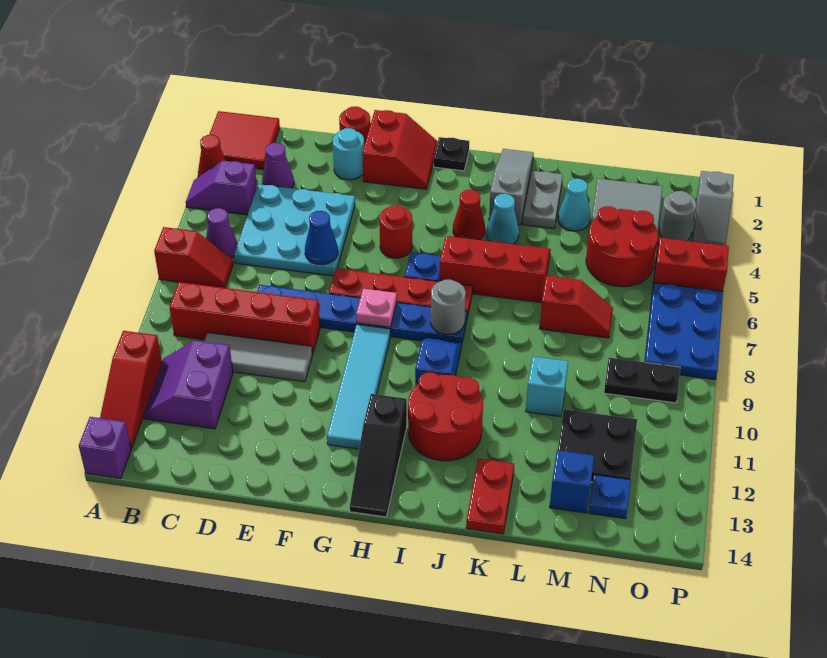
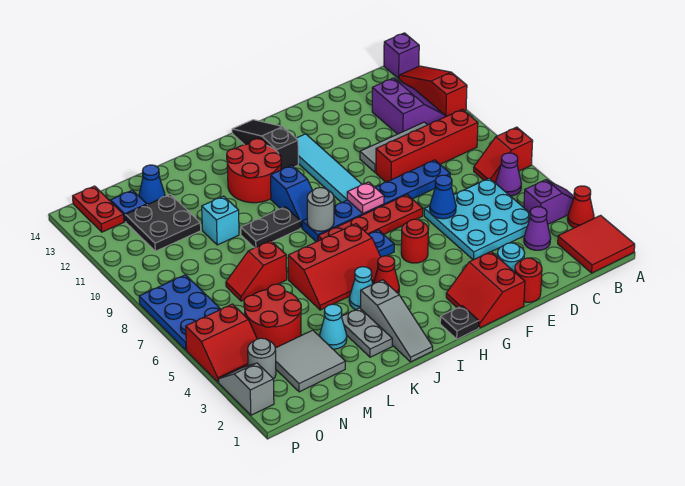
red plate K13:K14 level 1 -> red plate O13:O14 level 1
blue brick M13 level 1 -> blue cone M13 level 1
black plate N9:O9 level 1 -> black plate J9:K9 level 1

